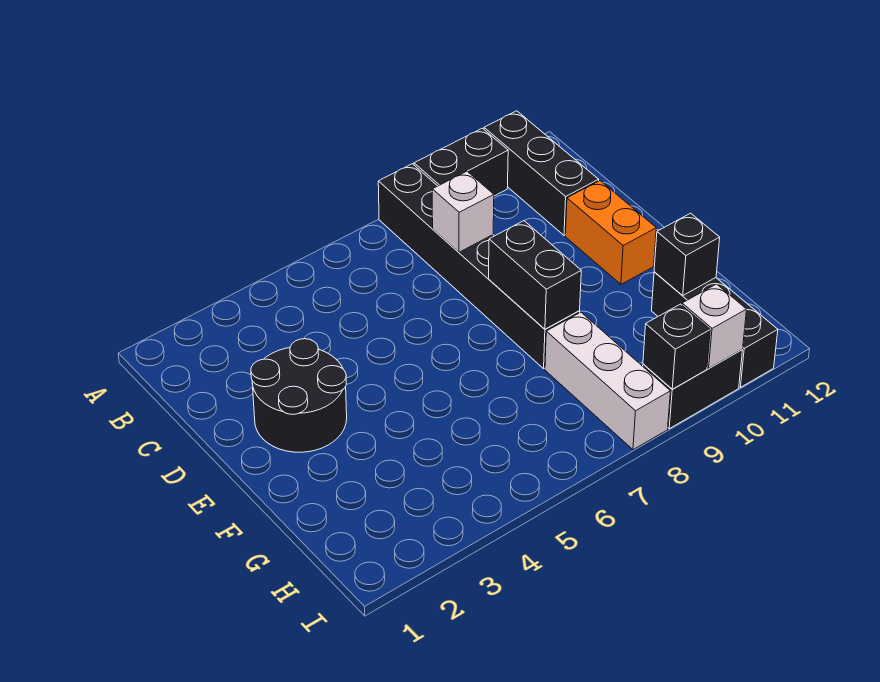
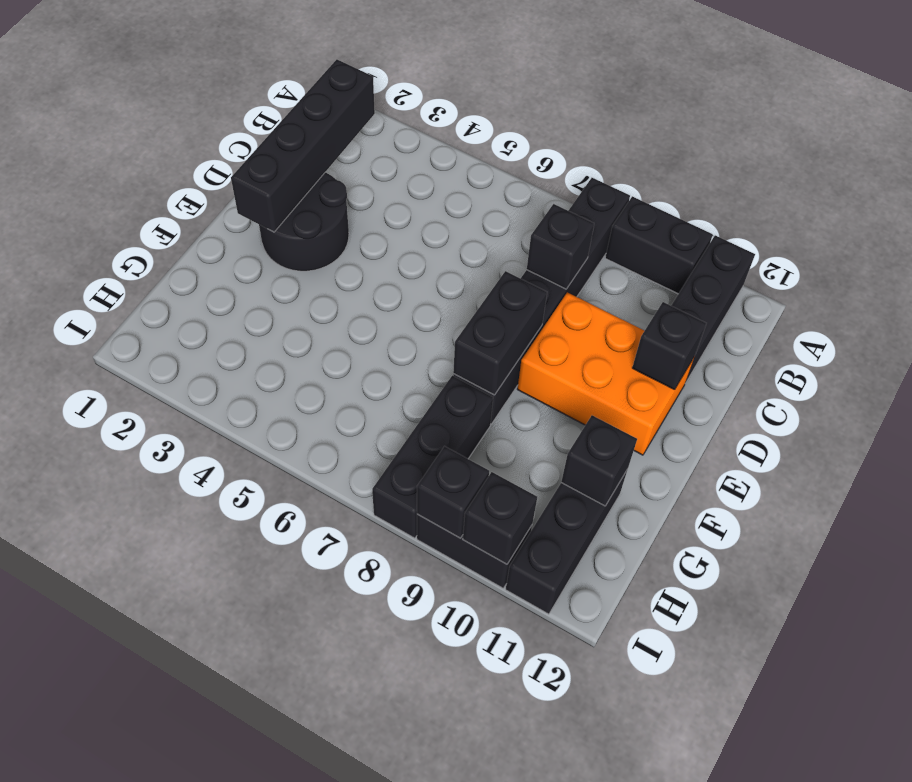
none -> black brick B2:E2 level 2
white brick C8 level 2 -> black brick C8 level 2
orange brick D11:E11 level 1 -> orange brick D9:E11 level 1
none -> black brick D11 level 2
white brick G8:I8 level 1 -> black brick G8:I8 level 1
white brick I10 level 2 -> black brick I10 level 2

